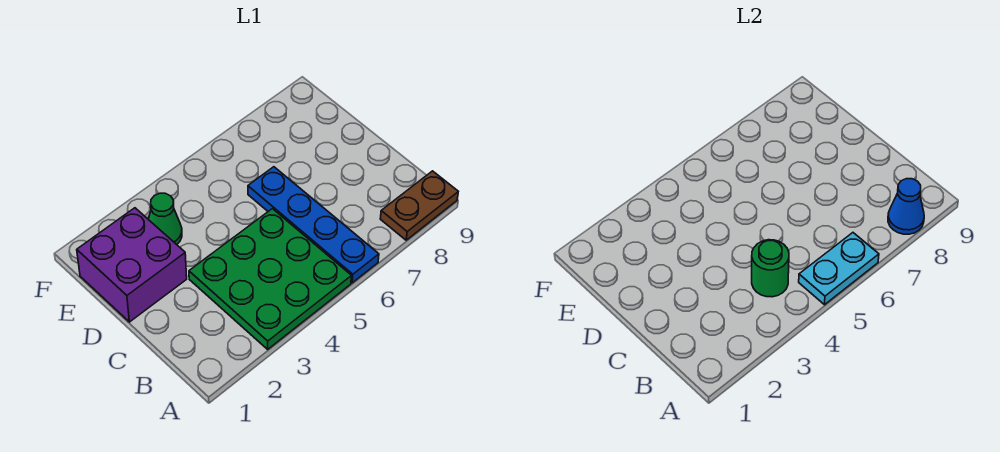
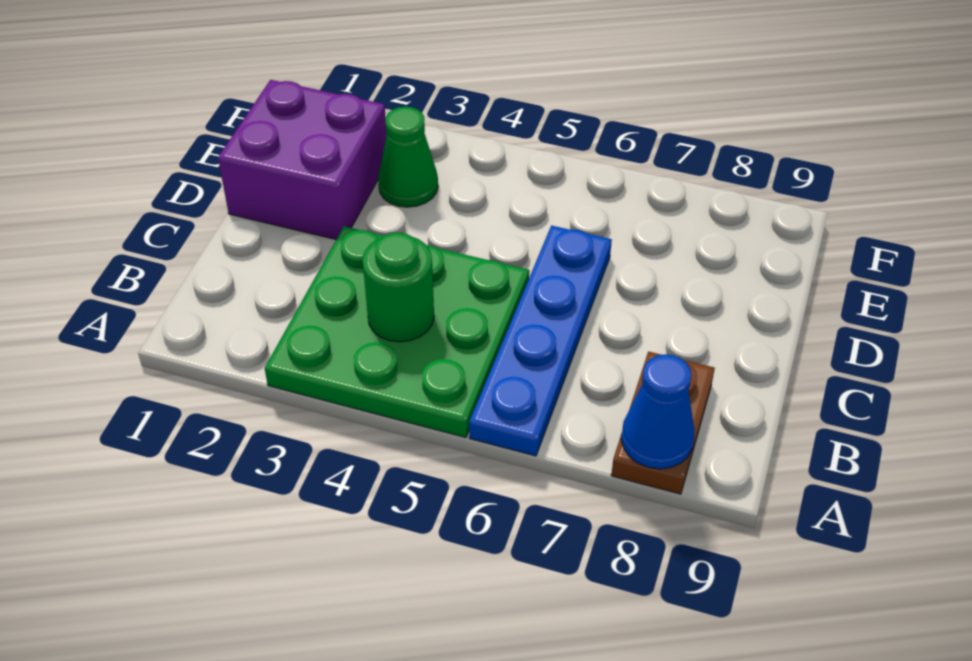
cyan plate A5:A6 level 2 -> none
brown plate A8:A9 level 1 -> brown plate A8:B8 level 1

